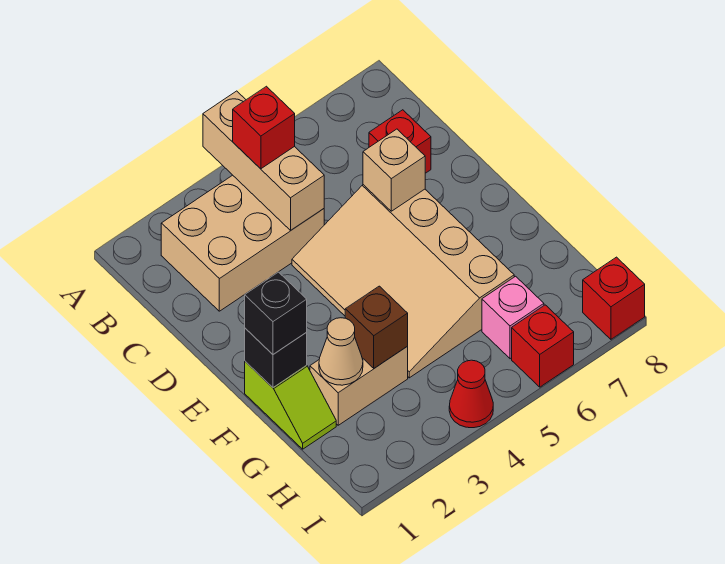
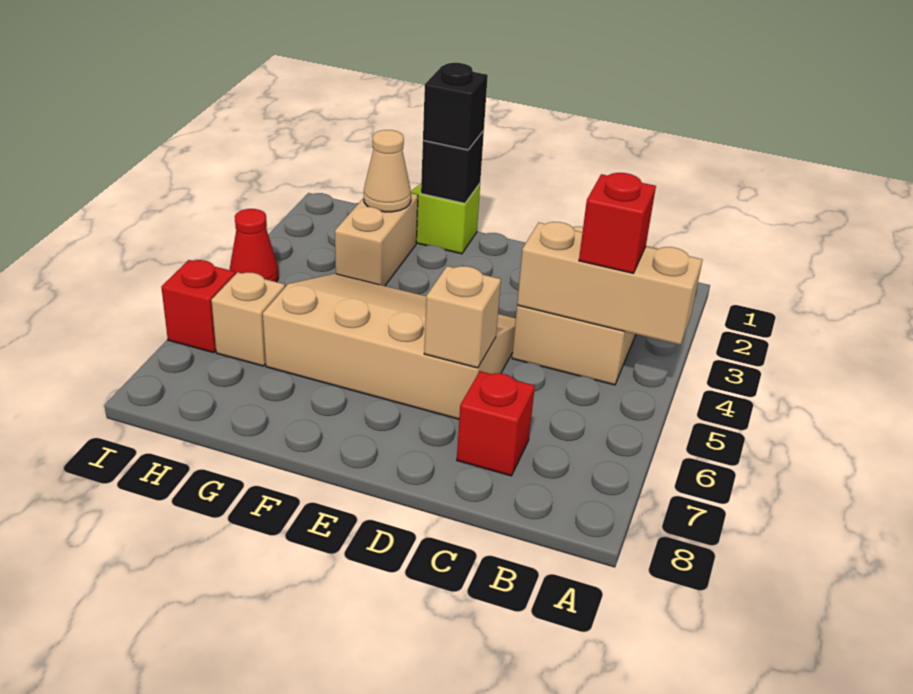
brown brick G3 level 2 -> none
pink brick H6 level 1 -> tan brick H6 level 1
red brick I8 level 1 -> none

